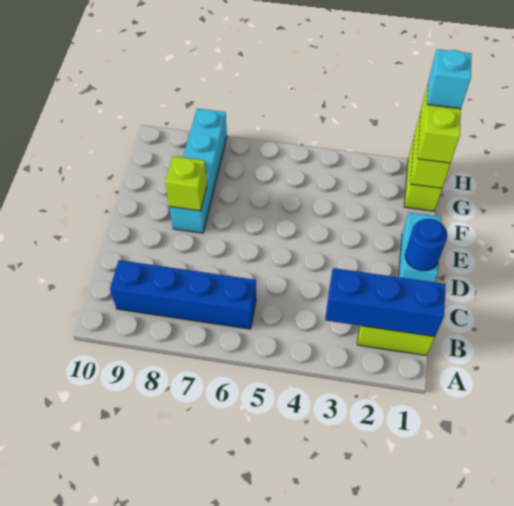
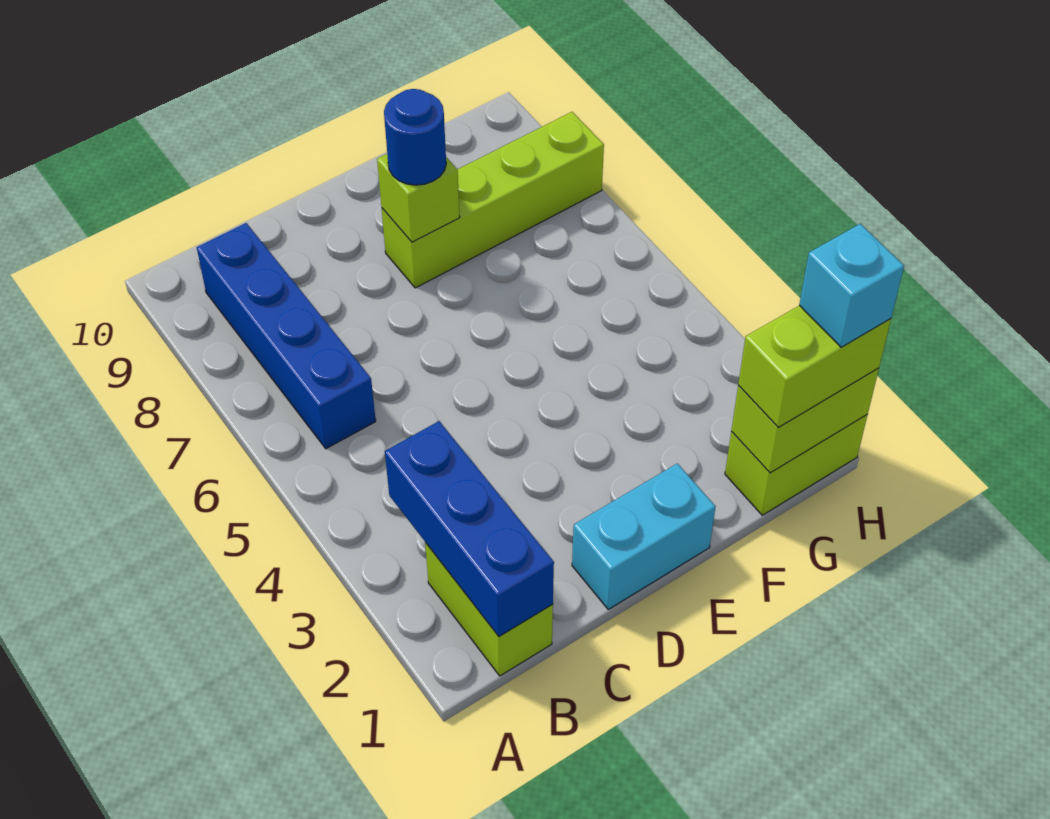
blue round brick D1 level 2 -> blue round brick E8 level 3
cyan brick E8:H8 level 1 -> lime brick E8:H8 level 1

